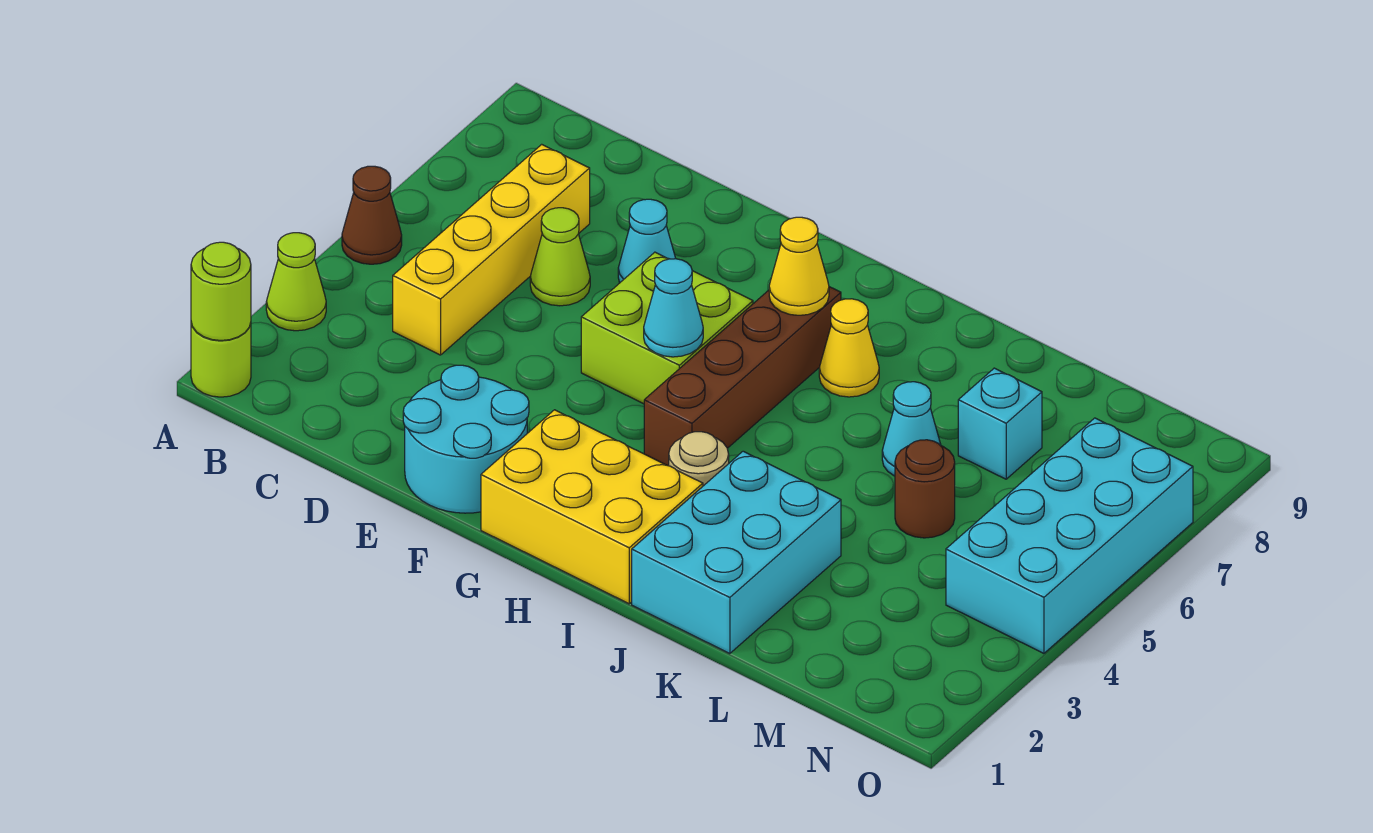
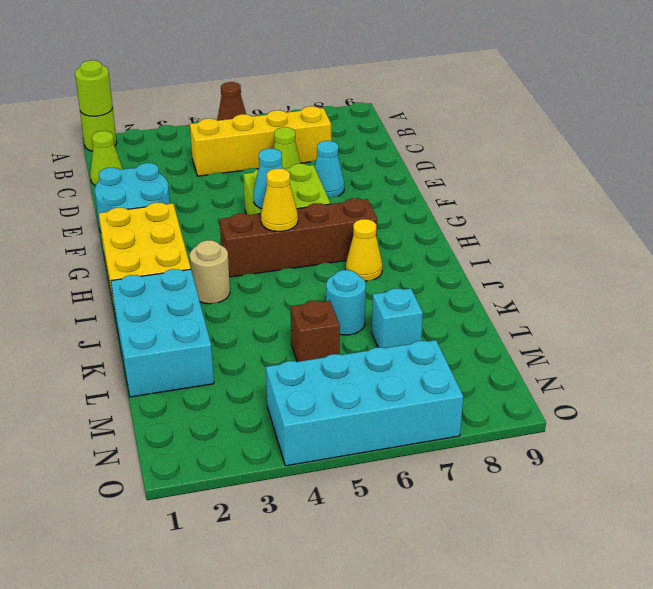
lime cone A3 level 1 -> lime cone C1 level 1
yellow cone H7 level 2 -> yellow cone H5 level 2
cyan brick J1:K3 level 1 -> cyan brick J1:L2 level 1
cyan cone K6 level 1 -> cyan round brick K6 level 1
brown round brick L5 level 1 -> brown brick L5 level 1

